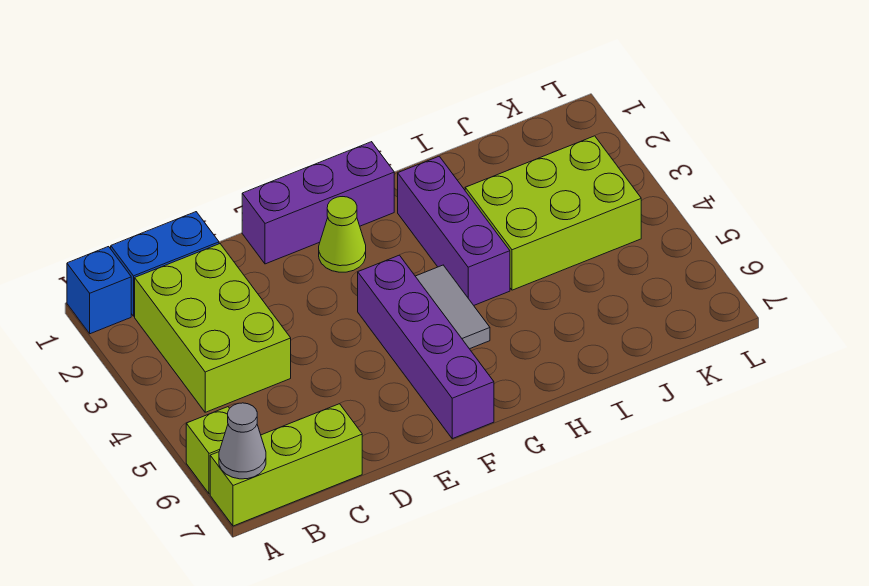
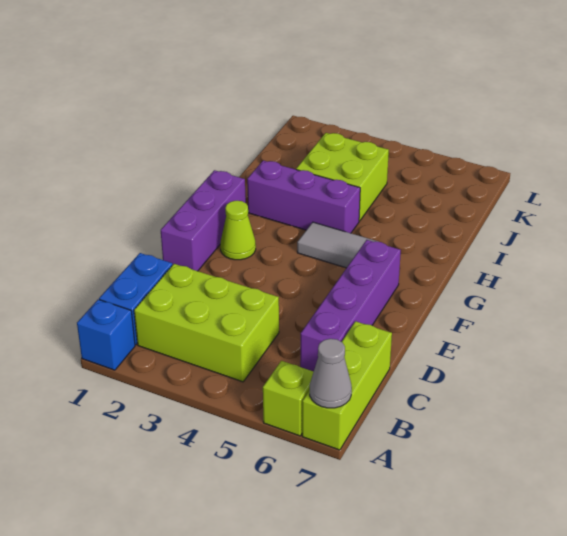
purple brick F4:F7 level 1 -> purple brick C6:F6 level 1
lime brick I3:K4 level 1 -> lime brick I3:J4 level 1

